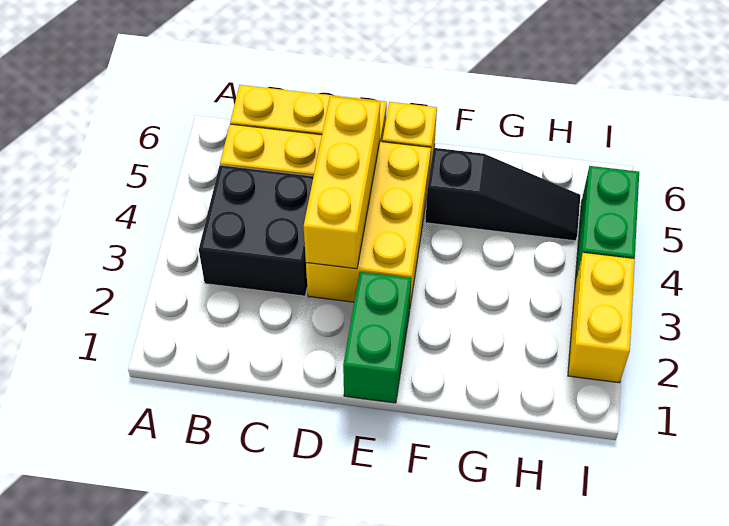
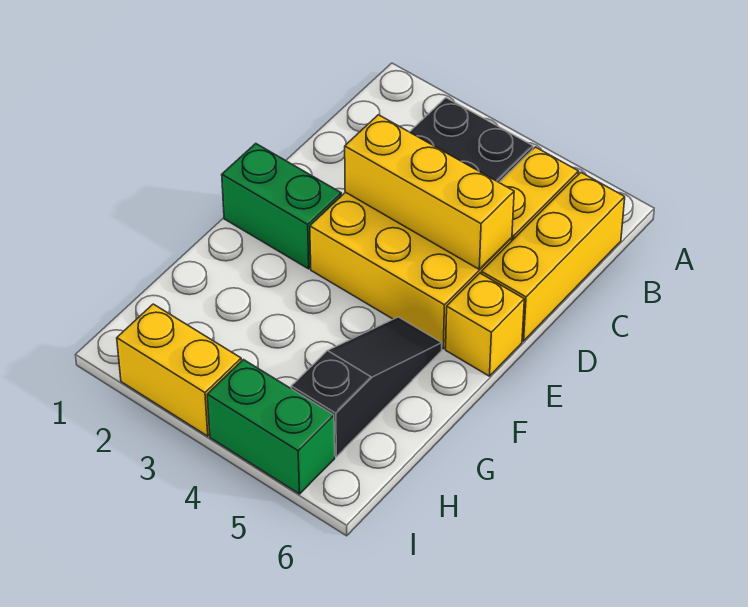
black slope F5:H5 level 1 top F -> black slope F5:H5 level 1 top H

